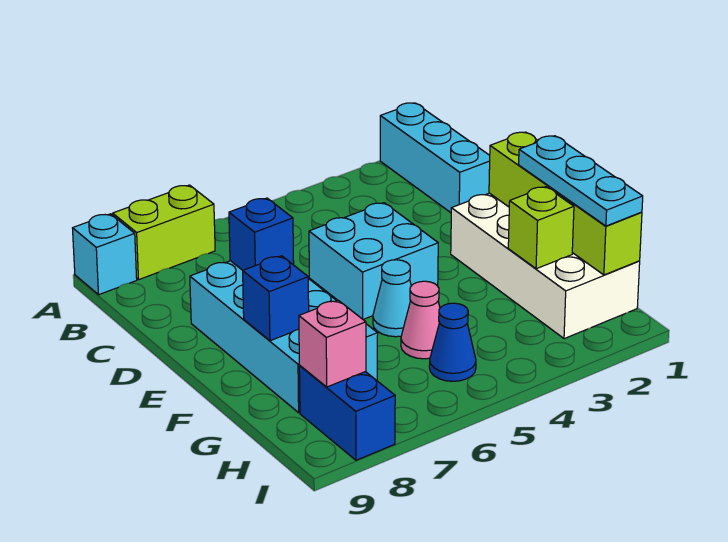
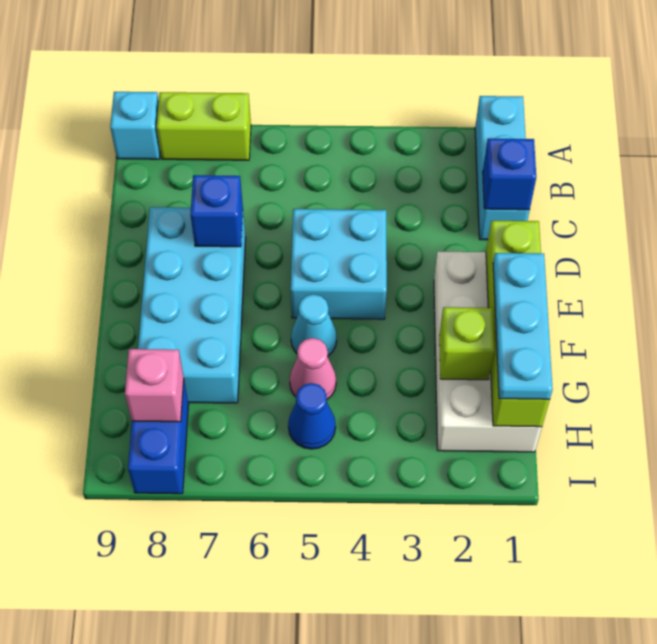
blue brick F8 level 2 -> blue brick C1 level 2

